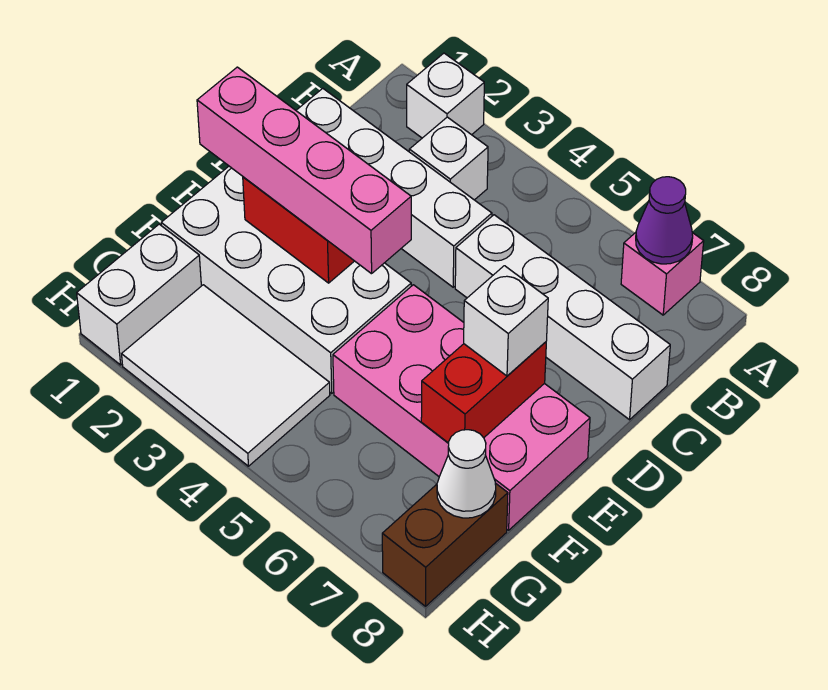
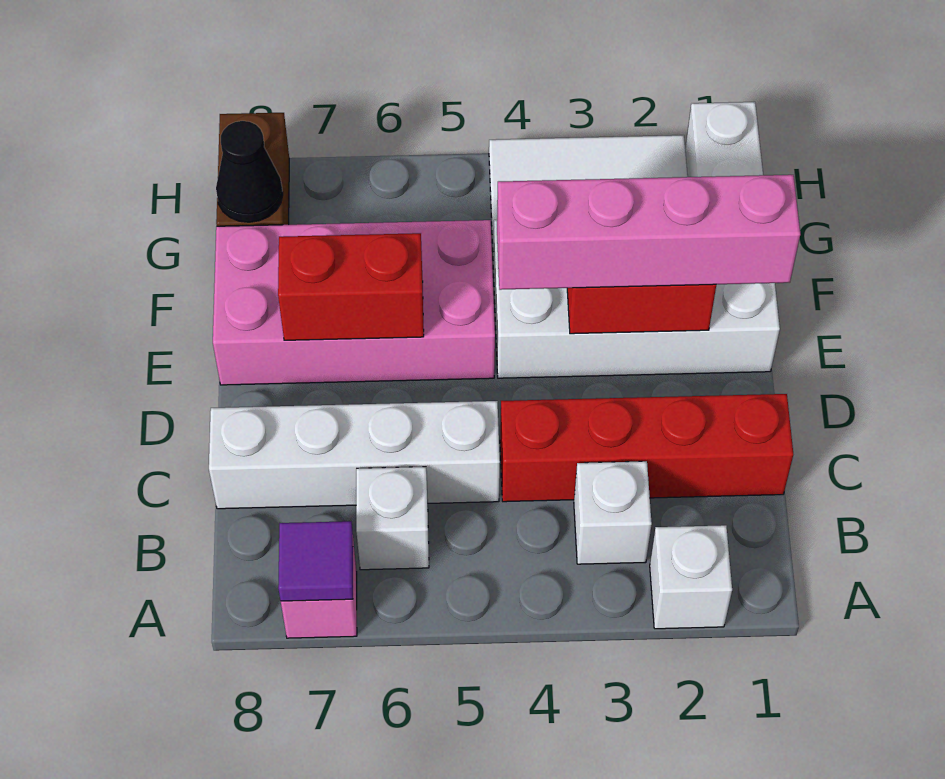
purple cone A7 level 2 -> purple tile A7 level 2
white brick C1:C4 level 1 -> red brick C1:C4 level 1
red brick E7:F7 level 2 -> red brick E6:E7 level 2
white brick E7 level 3 -> white brick B6 level 1
white cone G8 level 2 -> black cone G8 level 2

